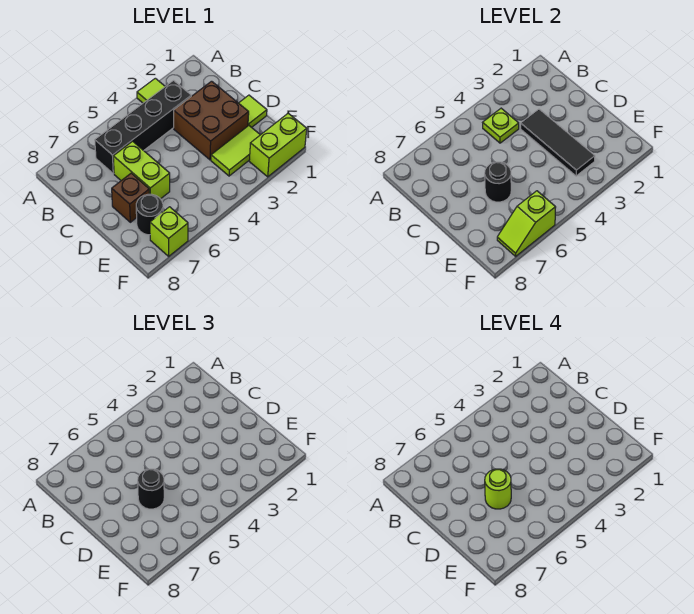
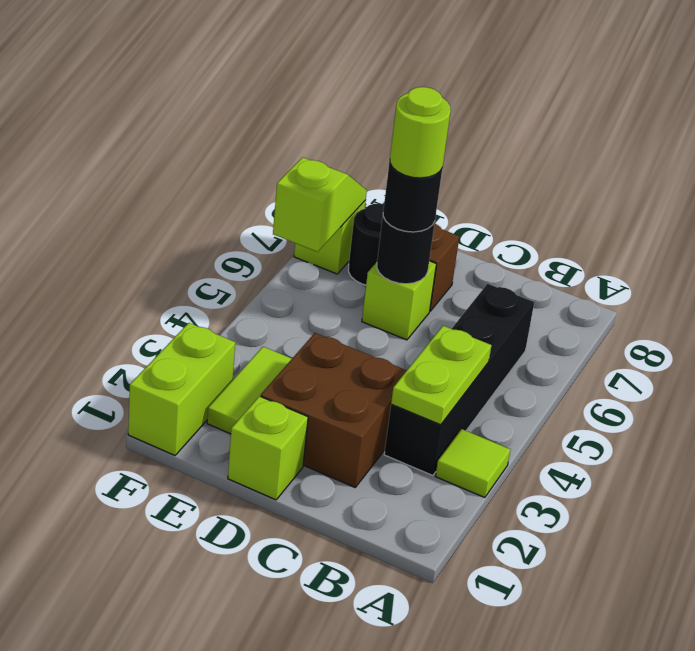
lime plate B4 level 2 -> lime plate B3:B4 level 2
black tile C3:E3 level 2 -> none
lime brick C6:D6 level 1 -> lime brick D6 level 1
lime tile D1 level 1 -> lime brick D1 level 1

